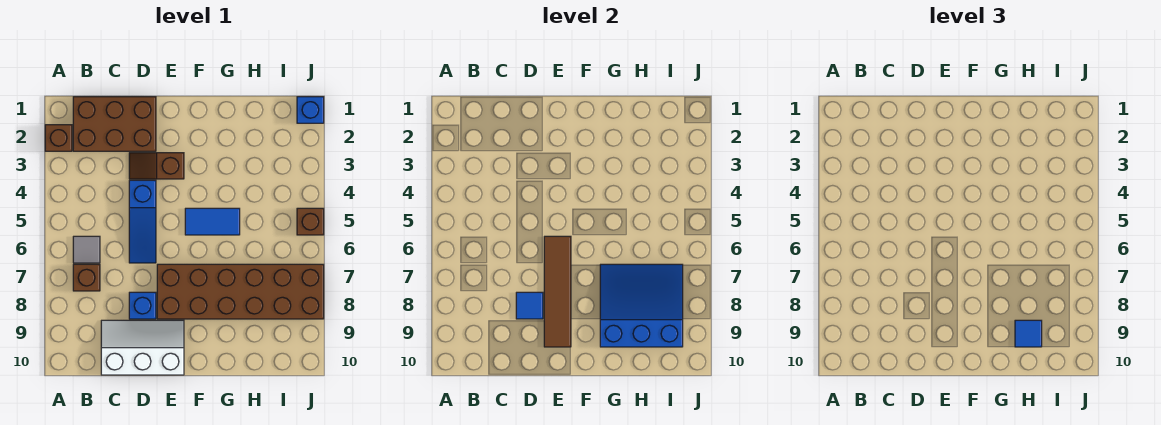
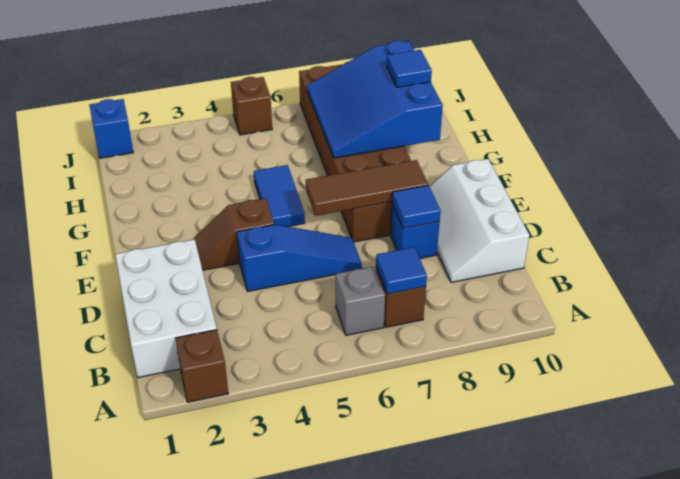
brown brick B1:D2 level 1 -> white brick B1:D2 level 1
grey tile B6 level 1 -> grey brick B6 level 1
none -> blue tile B7 level 2
brown slope D3:E3 level 1 top E -> brown slope E3:E4 level 1 top 4
brown tile E6:E9 level 2 -> brown tile E6:E8 level 2

